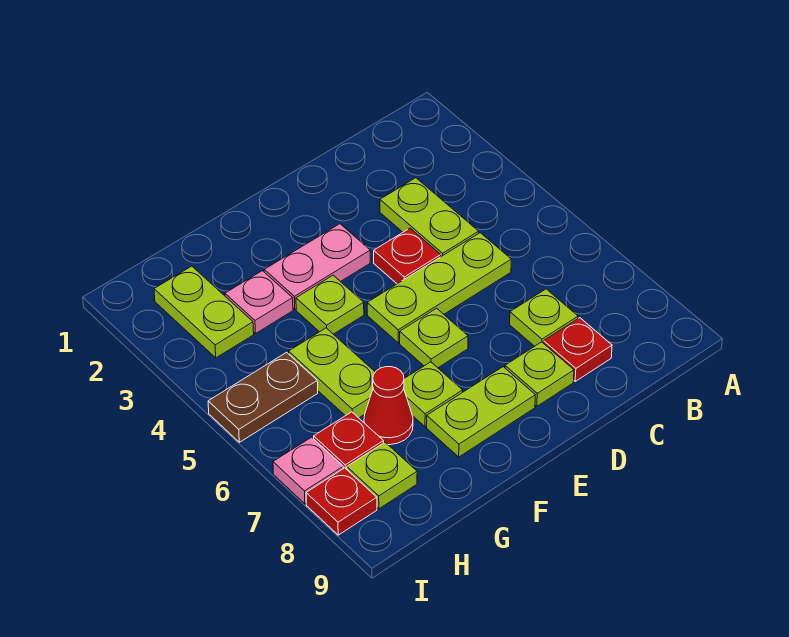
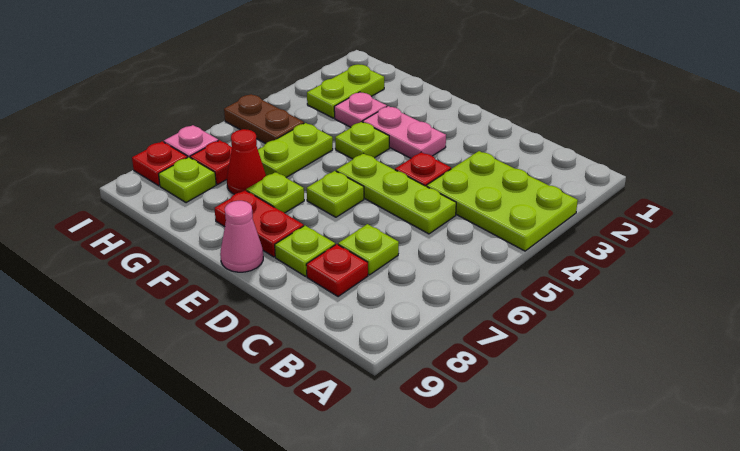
lime plate C3:C4 level 1 -> lime plate A3:C4 level 1
lime plate E8:F8 level 1 -> red plate E8:F8 level 1
none -> pink cone E9 level 1

